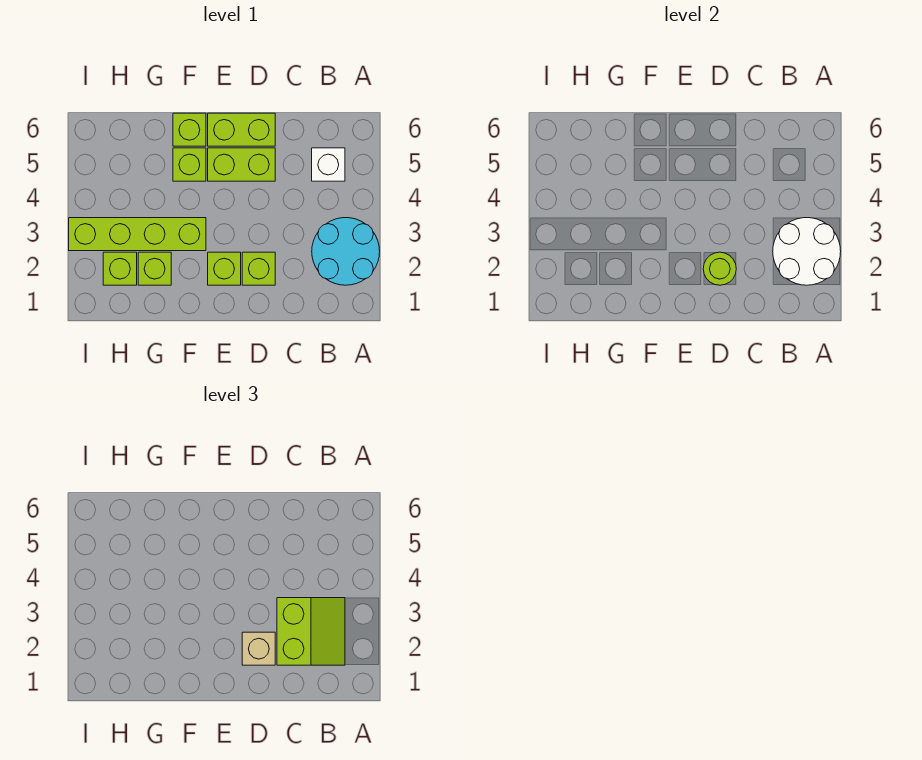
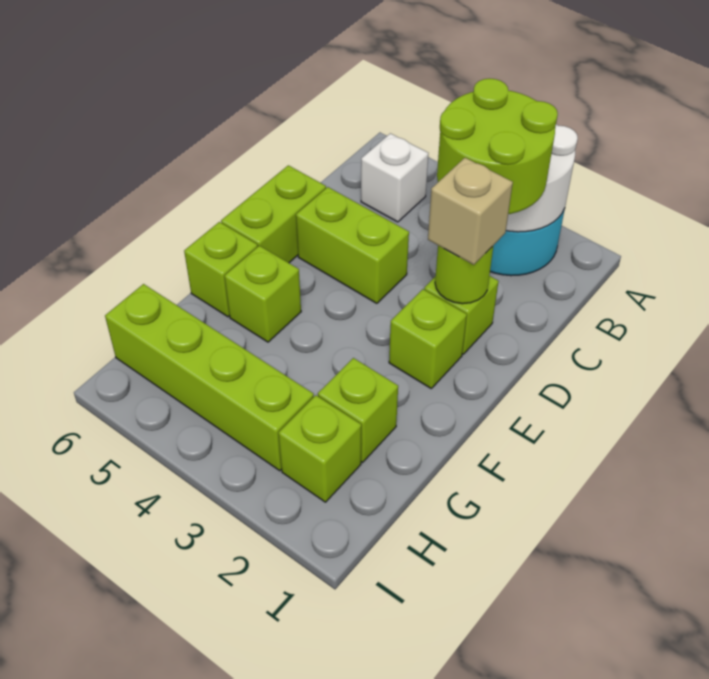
lime slope B2:C3 level 3 top C -> lime round brick B2:C3 level 3
lime brick D5:E5 level 1 -> lime brick D4:D5 level 1
lime brick F3:I3 level 1 -> lime brick H3:H6 level 1

